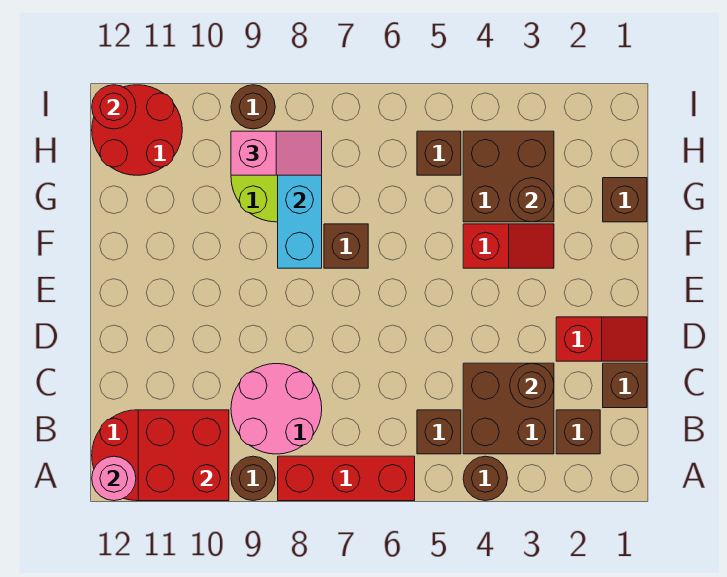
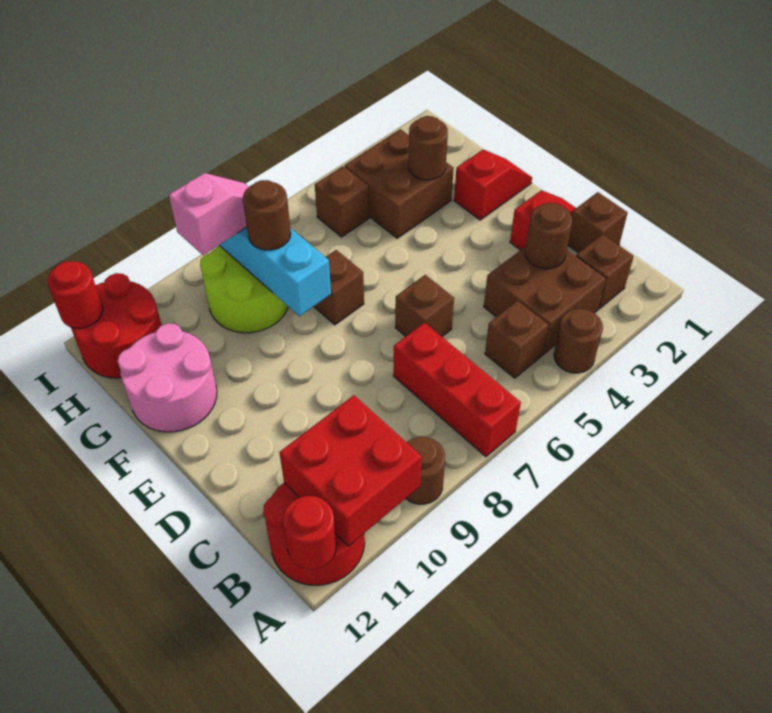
red brick A6:A8 level 1 -> red brick A7:C7 level 1
pink round brick A12 level 2 -> red round brick A12 level 2
pink round brick B8:C9 level 1 -> pink round brick F11:G12 level 1
red slope F3:F4 level 1 top 4 -> red slope F1:F2 level 1 top 2
brown brick G1 level 1 -> brown brick D6 level 1
brown round brick I9 level 1 -> brown round brick G8 level 3

